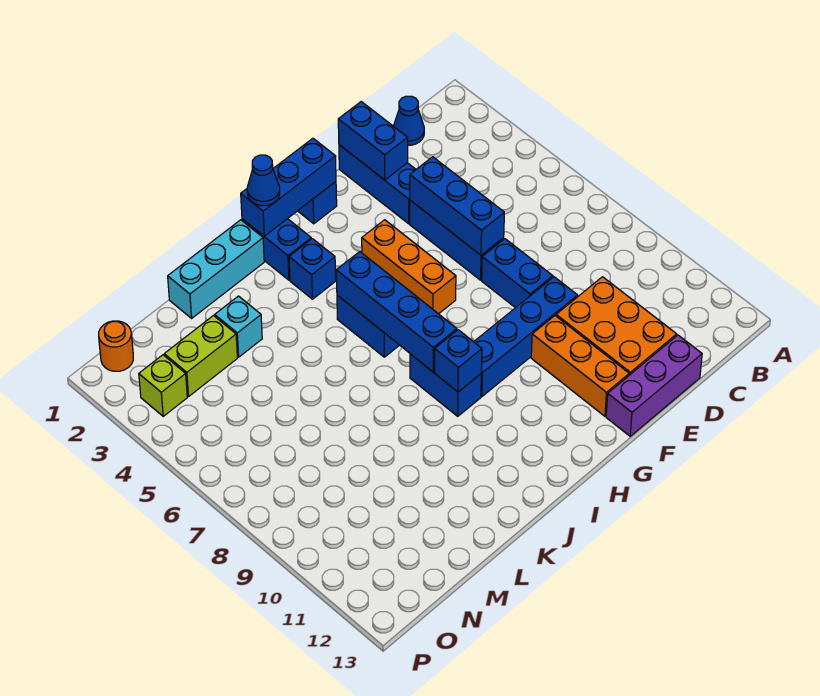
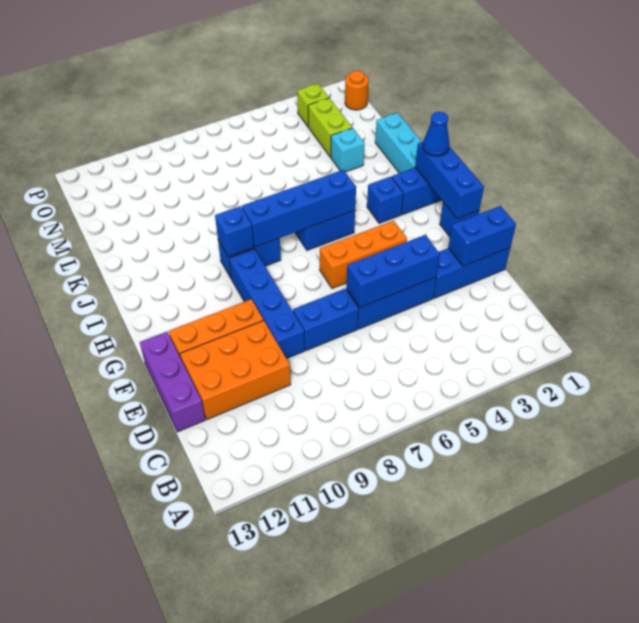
blue cone C1 level 1 -> none

